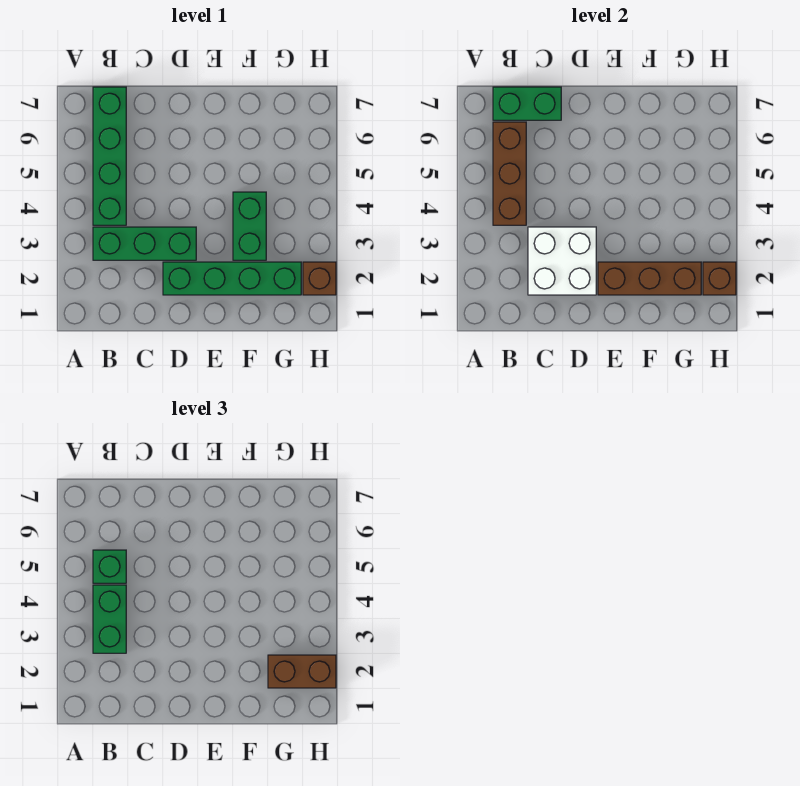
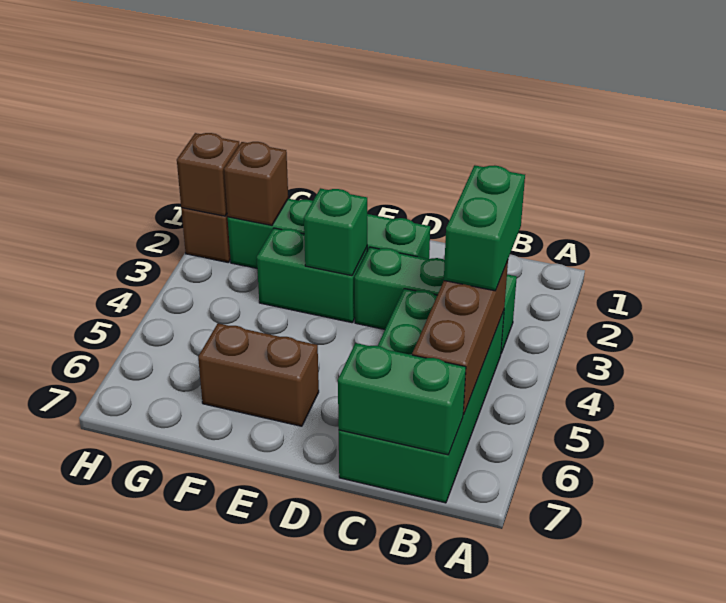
green brick B4:B7 level 1 -> green brick B4:C7 level 1
green brick B5 level 3 -> green brick E3 level 2
white brick C2:D3 level 2 -> none
brown brick E2:G2 level 2 -> brown brick G2 level 2
green brick F3:F4 level 1 -> green brick E3:F3 level 1
brown brick G2:H2 level 3 -> brown brick E6:F6 level 1

